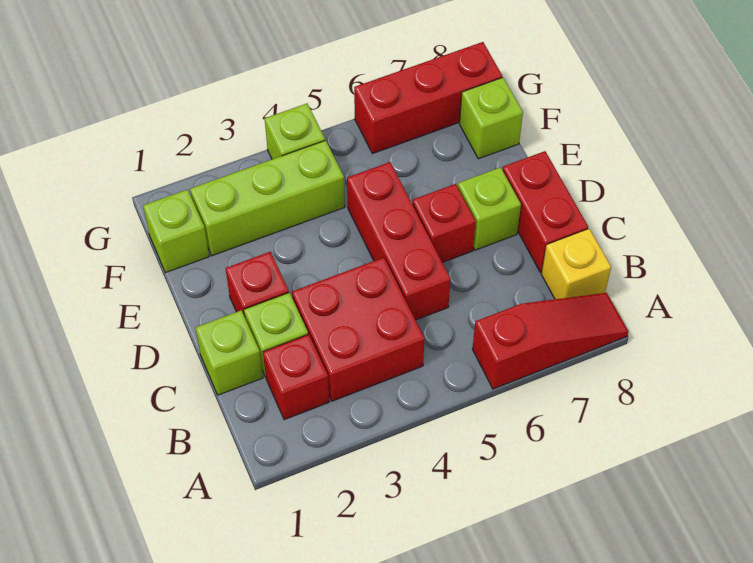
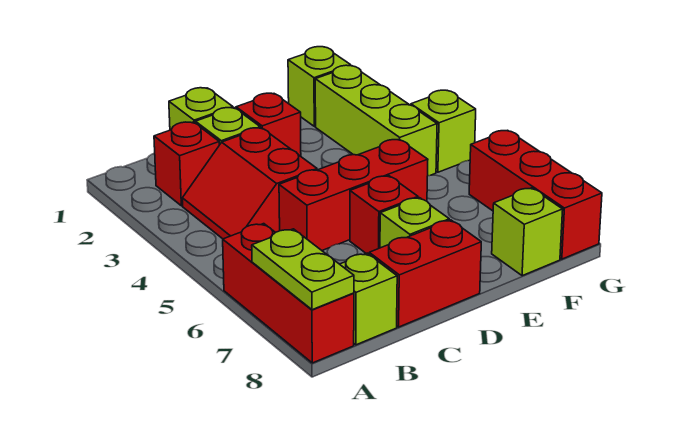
red slope A6:A8 level 1 top 6 -> red brick A6:A8 level 1
none -> lime plate A7:A8 level 2
red brick B3:C4 level 1 -> red slope B3:C4 level 1 top C
yellow brick B8 level 1 -> lime brick B8 level 1

